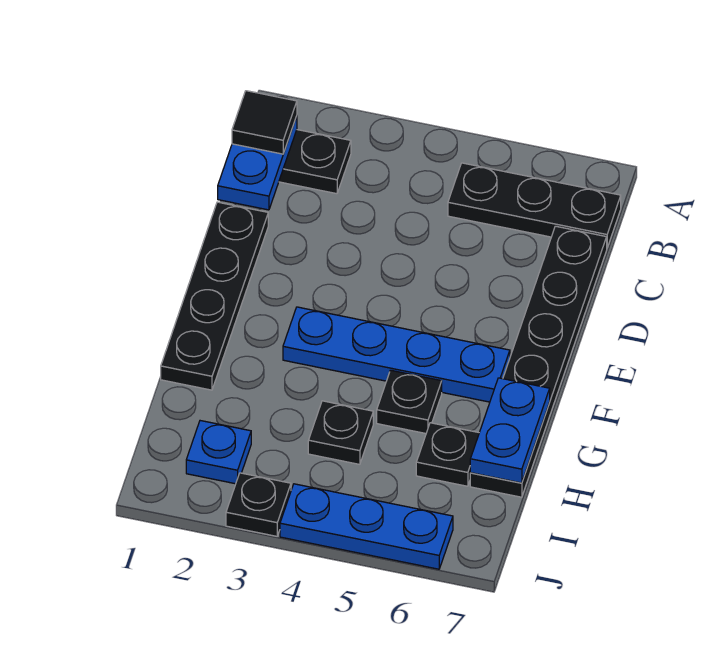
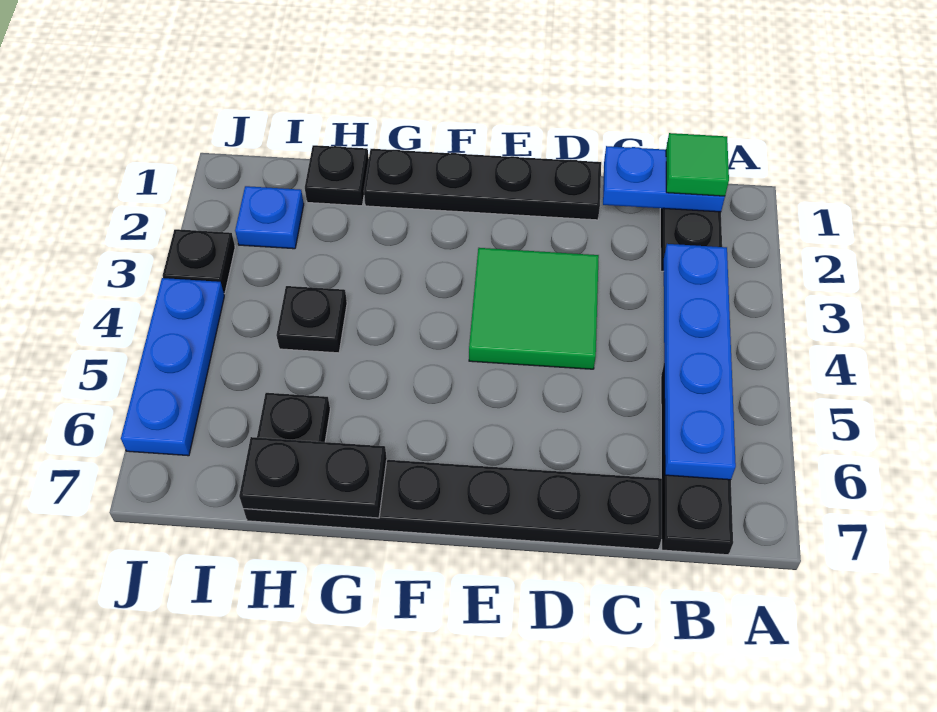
black tile B1 level 3 -> green tile B1 level 3
none -> green tile D3:E4 level 1
blue plate F3:F6 level 1 -> blue plate B3:B6 level 2
black plate G5 level 1 -> black plate H1 level 1
blue plate G7:H7 level 2 -> black plate G7:H7 level 2

